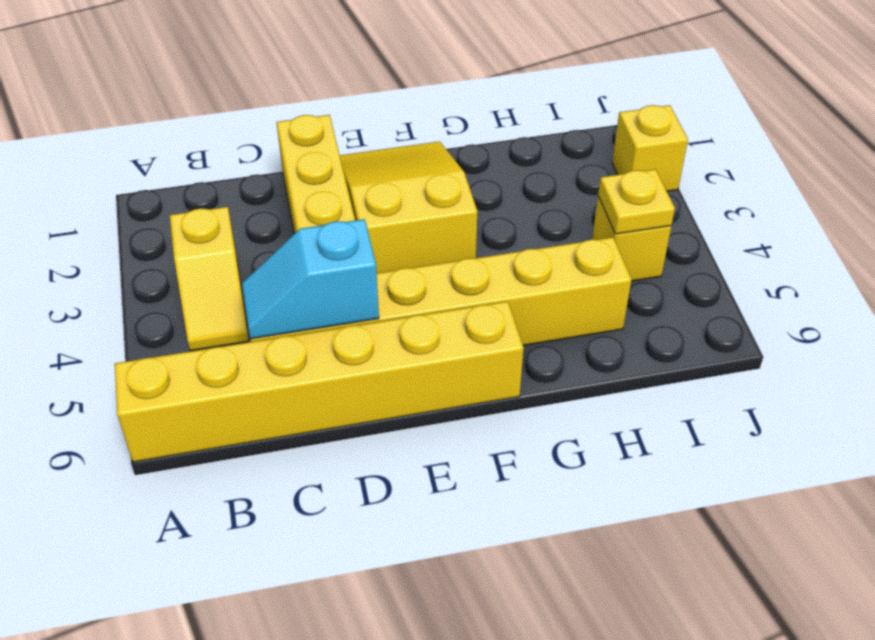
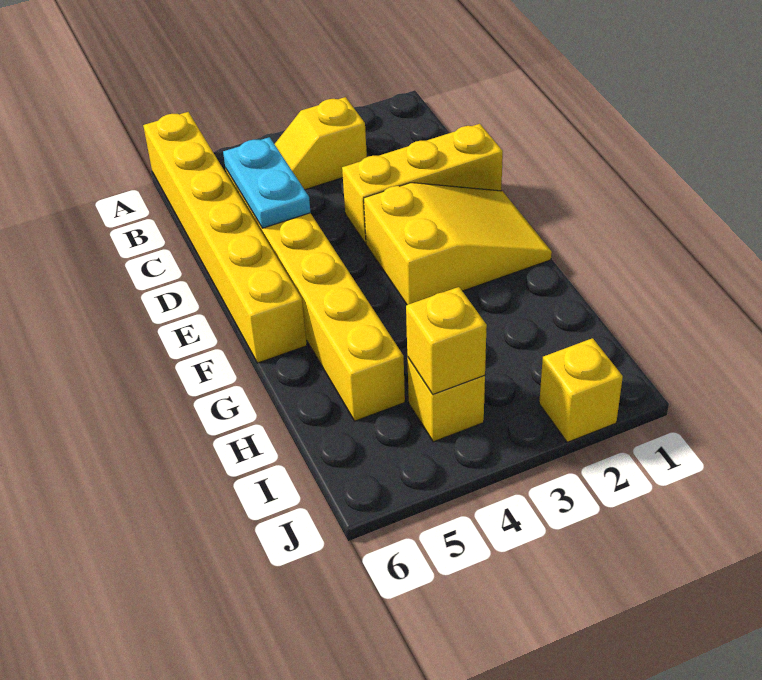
cyan slope C5:D5 level 2 top D -> cyan plate C5:D5 level 2
yellow plate I4 level 2 -> yellow brick I4 level 2

